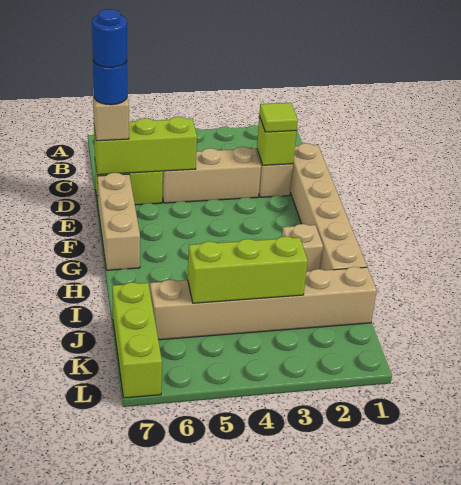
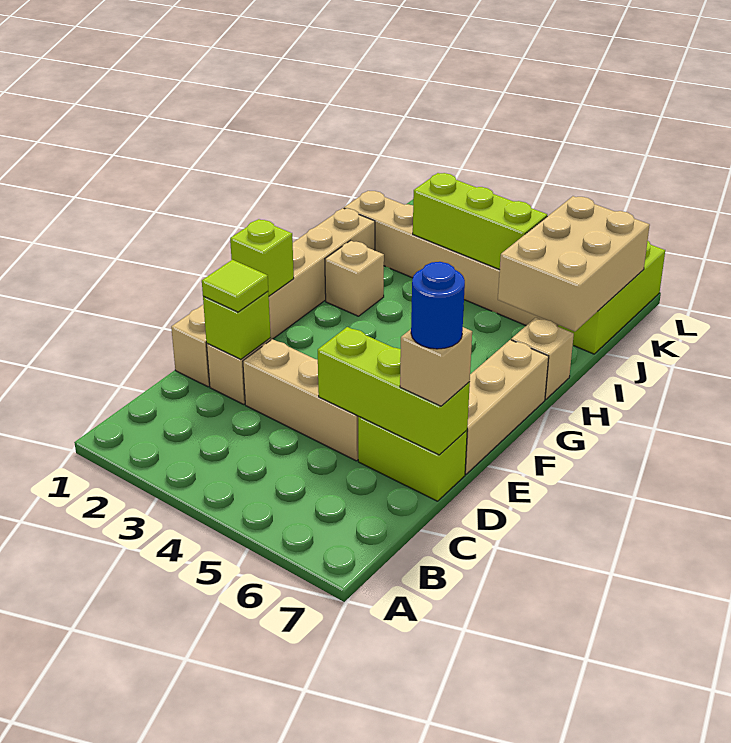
blue round brick D7 level 5 -> none
none -> lime brick F1 level 2
none -> tan brick H7 level 1
none -> tan brick I6:K7 level 2

